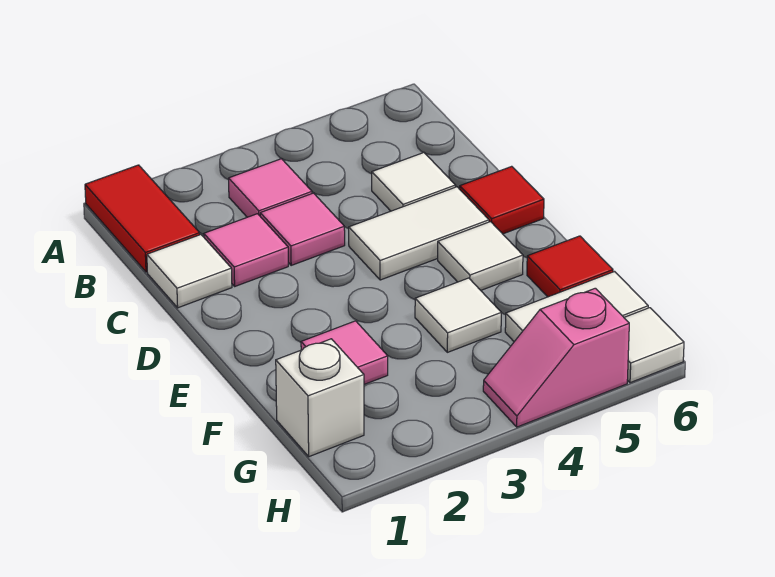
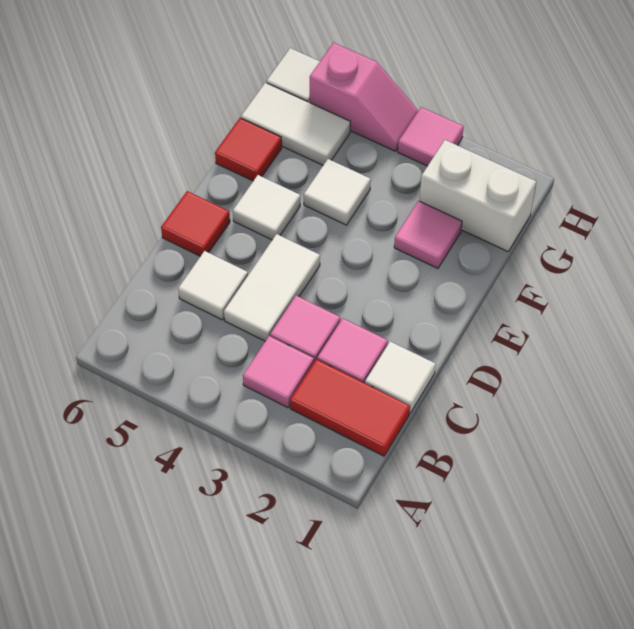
red tile A1:B1 level 1 -> red tile B1:B2 level 1
white tile D4:D5 level 1 -> white tile C4:D4 level 1
white brick G1 level 1 -> white brick G1:G2 level 1
none -> pink tile H3 level 1

